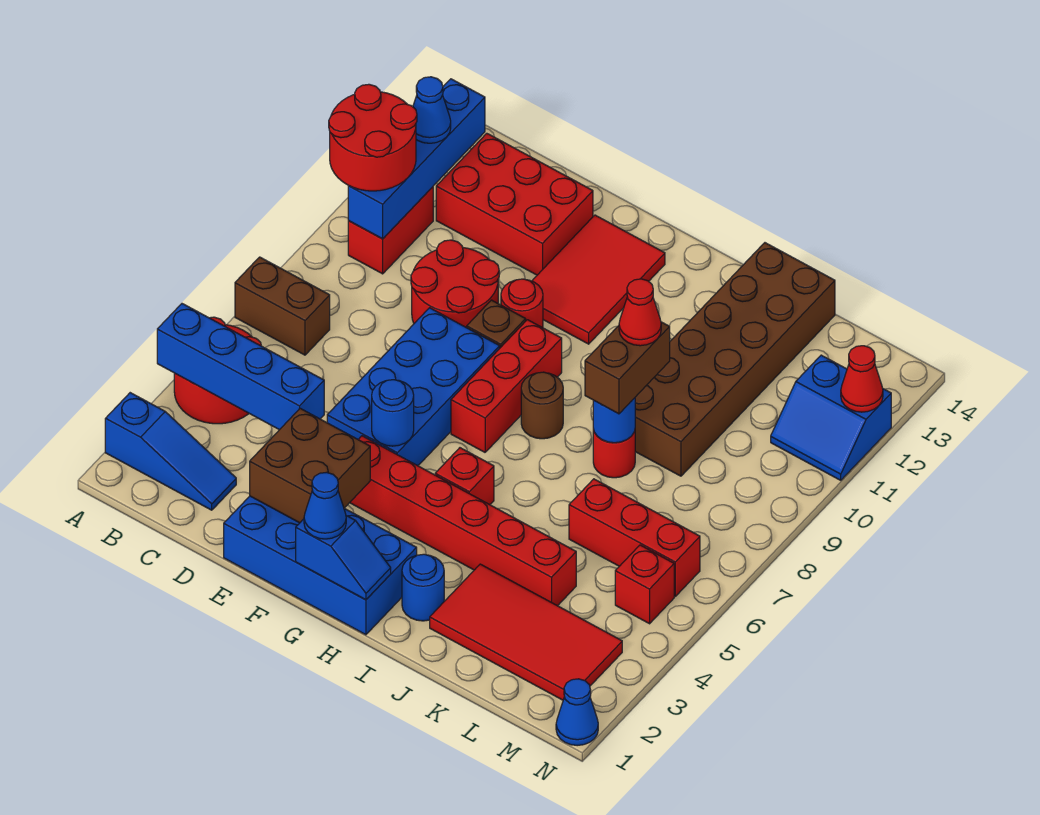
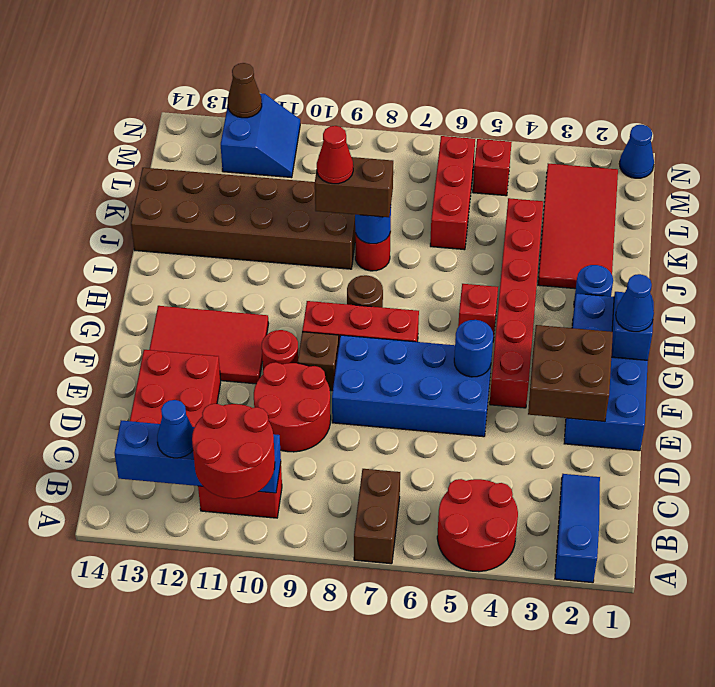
blue brick A4:D4 level 2 -> none
red cone N12 level 2 -> brown cone N12 level 2

